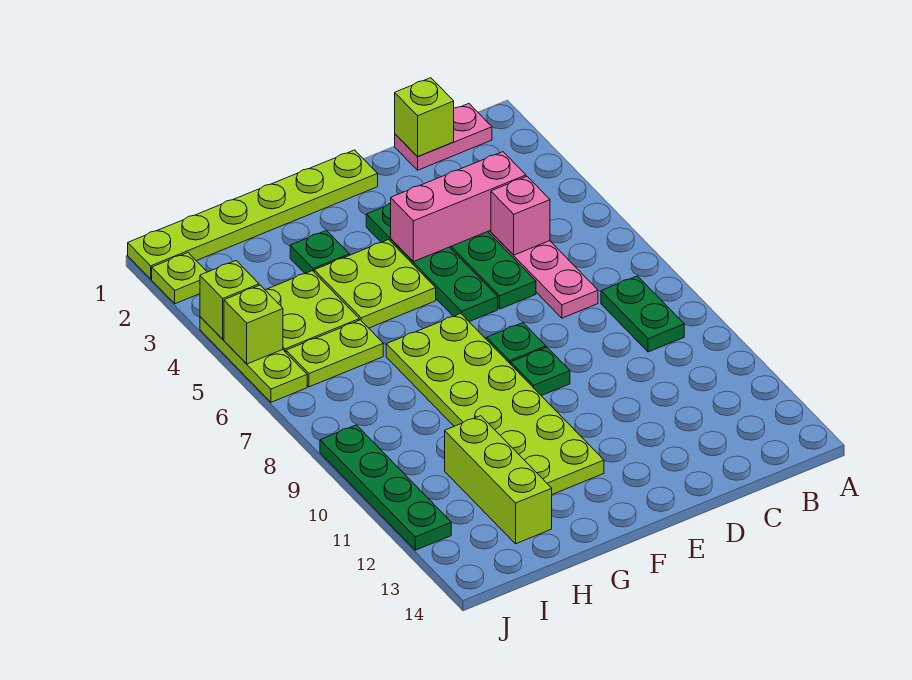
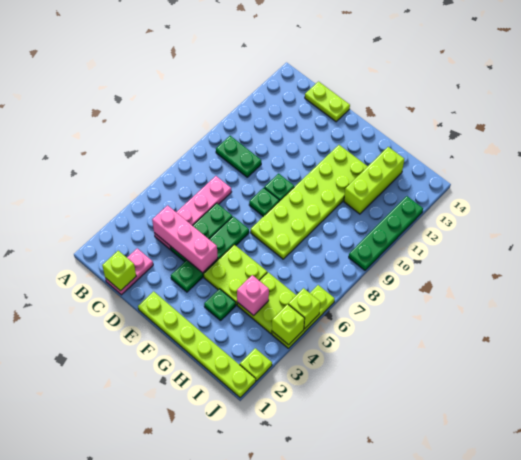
pink plate B1:C1 level 1 -> pink plate C1:C2 level 1
green plate B8:B9 level 1 -> green plate B9:C9 level 1
pink brick C5 level 2 -> pink brick H4 level 2
lime plate H6:I6 level 1 -> lime plate C14:D14 level 1

